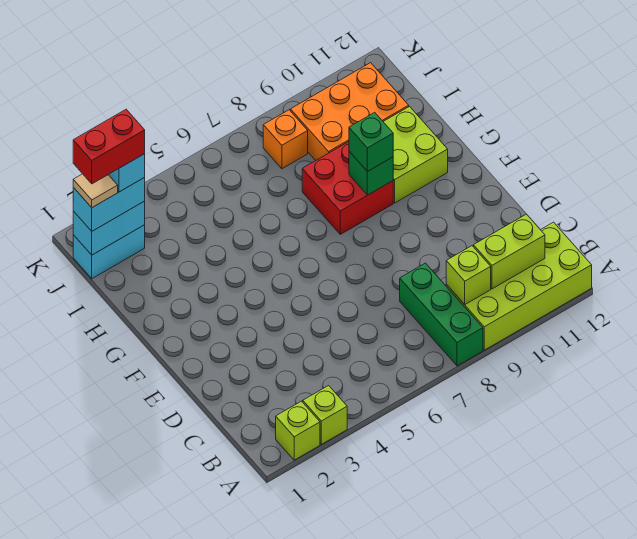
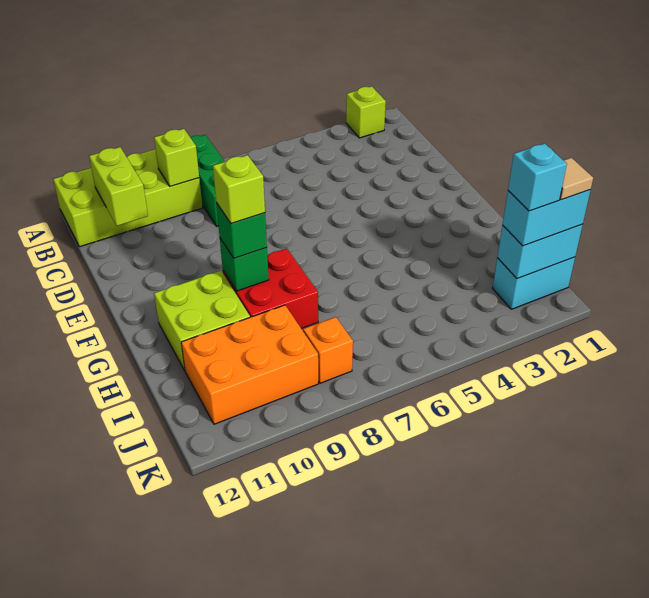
lime brick A3 level 1 -> lime brick G9 level 4
lime brick B10:B11 level 2 -> lime brick B11:C11 level 2
red brick J1:J2 level 5 -> none

